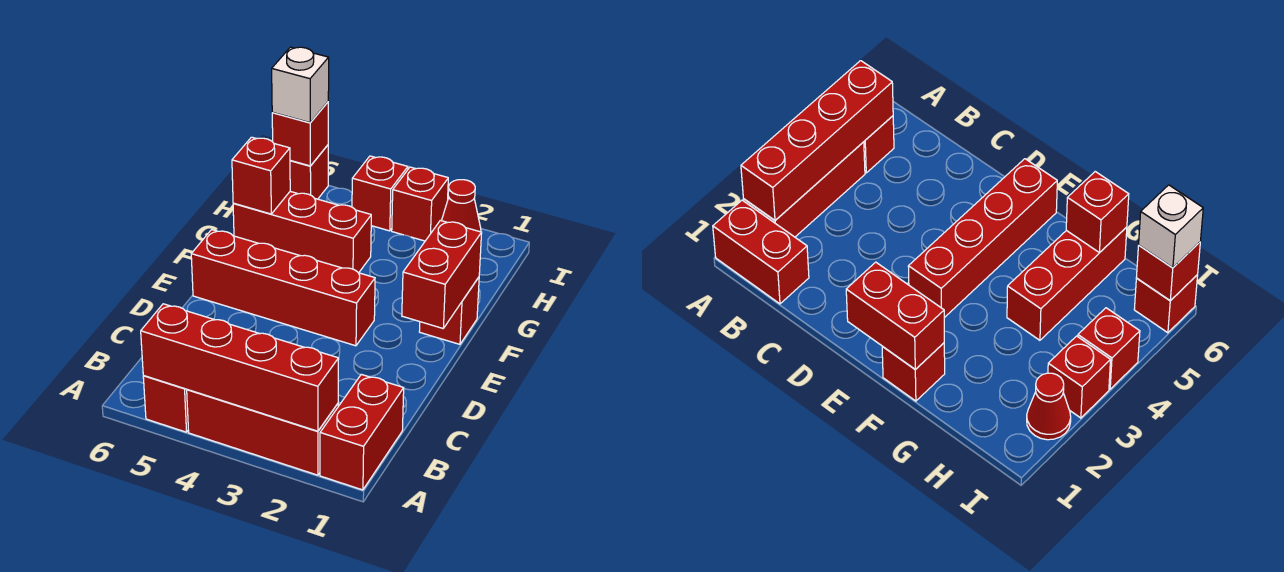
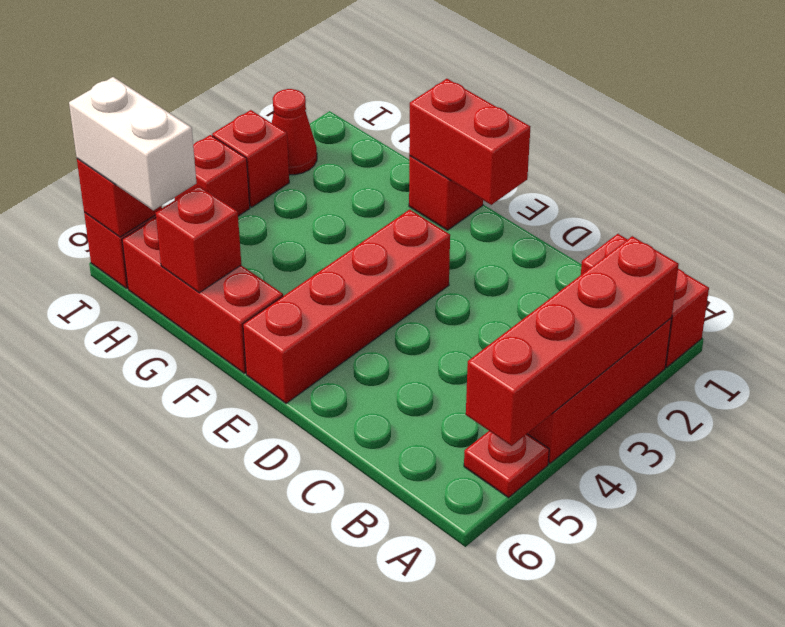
red brick A5 level 1 -> red plate A5 level 1
red brick G4:G6 level 1 -> red brick F6:H6 level 1
white brick I6 level 3 -> white brick H6:I6 level 3

